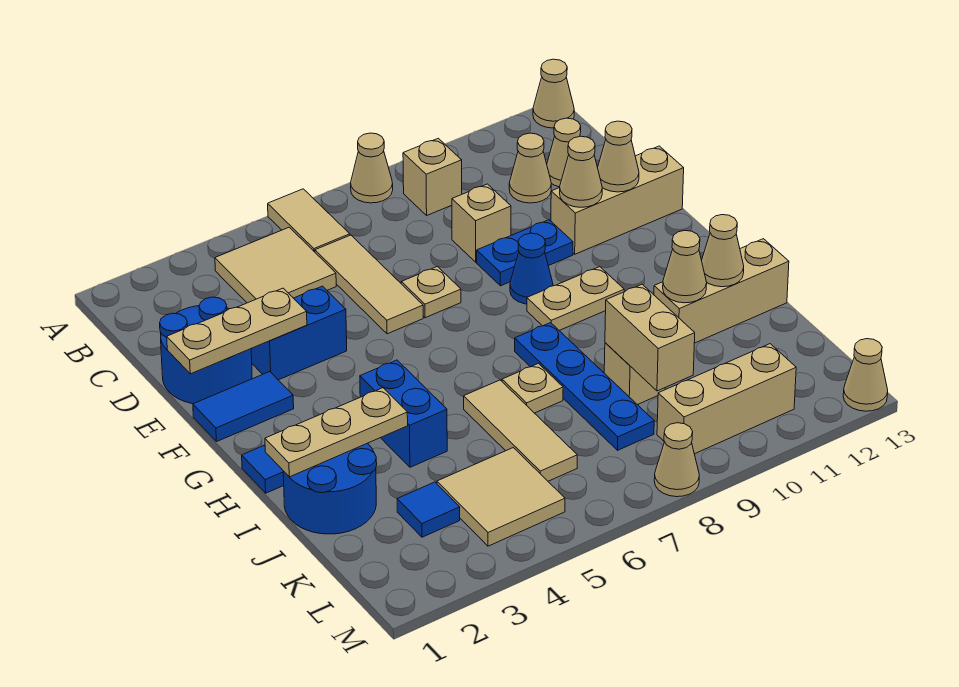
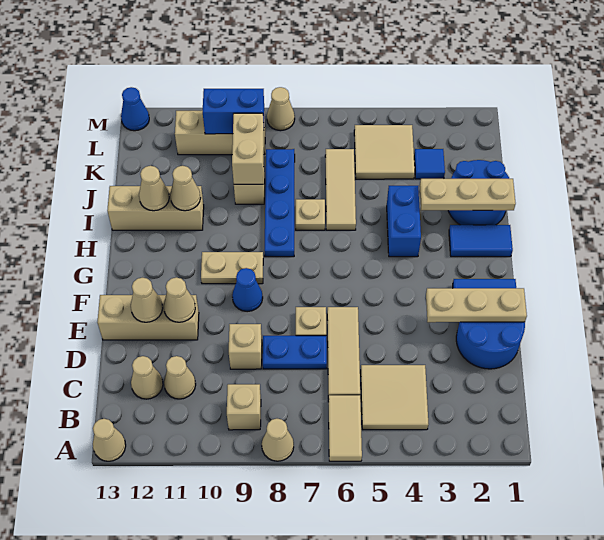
blue brick E3:E4 level 1 -> blue brick L9:L10 level 2
blue plate E9:E10 level 1 -> blue plate D7:D8 level 1
tan cone M13 level 1 -> blue cone M13 level 1

